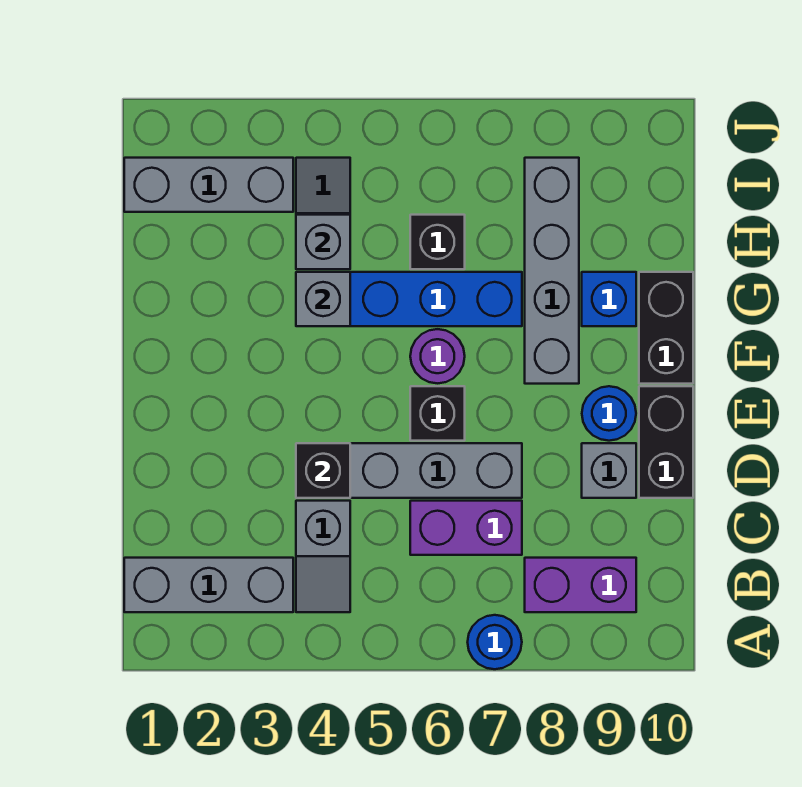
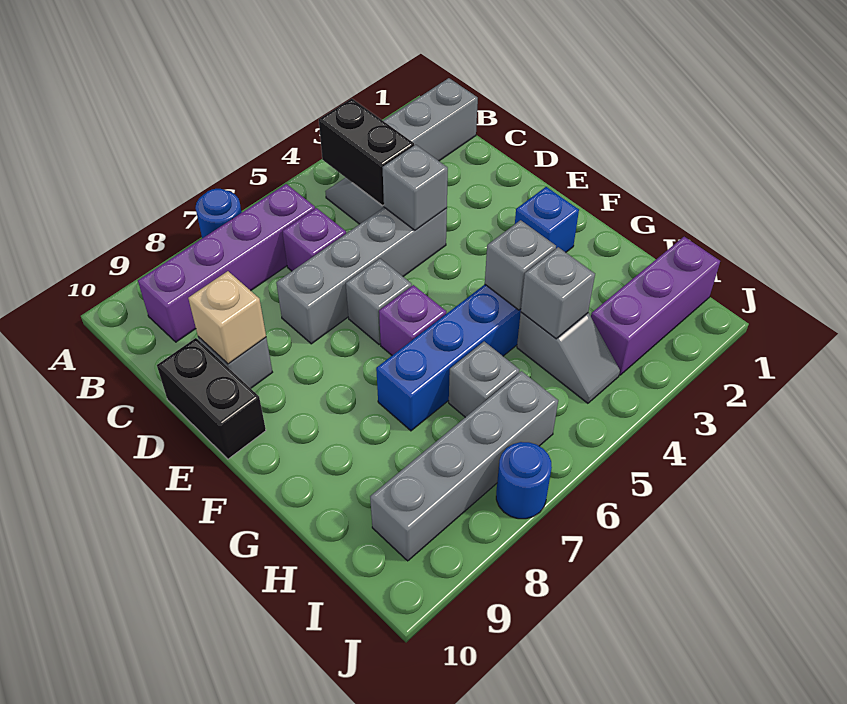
purple brick B8:B9 level 1 -> purple brick B6:B9 level 1
purple brick C6:C7 level 1 -> purple brick C6 level 1
black brick D4 level 2 -> grey brick D4 level 2
none -> tan brick D9 level 2
black brick E6 level 1 -> grey brick E6 level 1
blue round brick E9 level 1 -> blue round brick J7 level 1
purple round brick F6 level 1 -> purple brick F6 level 1
grey brick F8:I8 level 1 -> grey brick I6:I9 level 1
black brick F10:G10 level 1 -> black brick B4:C4 level 2
blue brick G9 level 1 -> blue brick F2 level 1
black brick H6 level 1 -> grey brick H6 level 1
grey brick I1:I3 level 1 -> purple brick I1:I3 level 1

